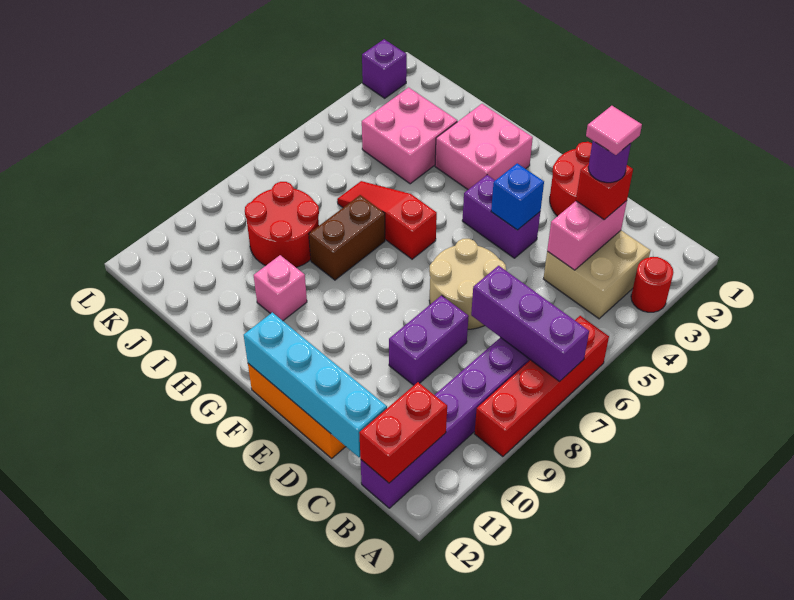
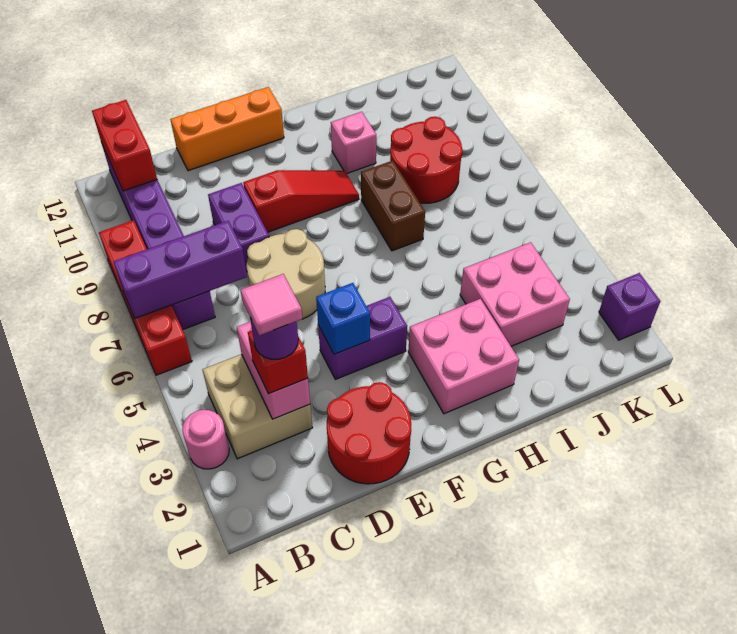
red round brick A3 level 1 -> pink round brick A3 level 1
cyan brick C12:F12 level 2 -> none
red slope G6:I6 level 1 top G -> red slope E9:G9 level 1 top E

